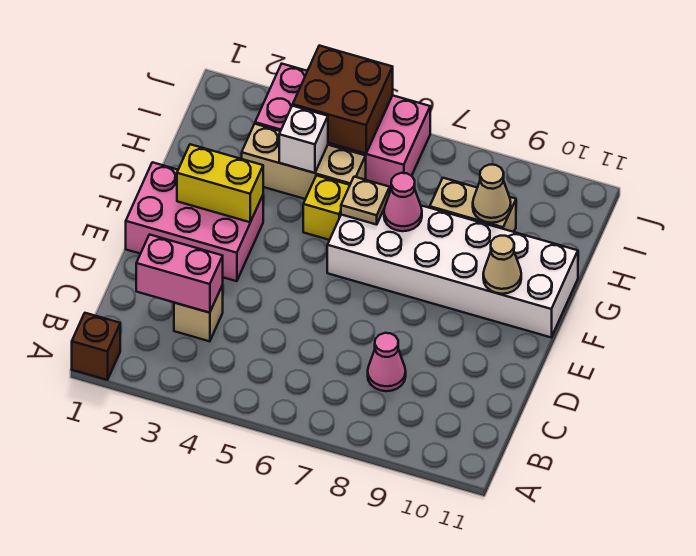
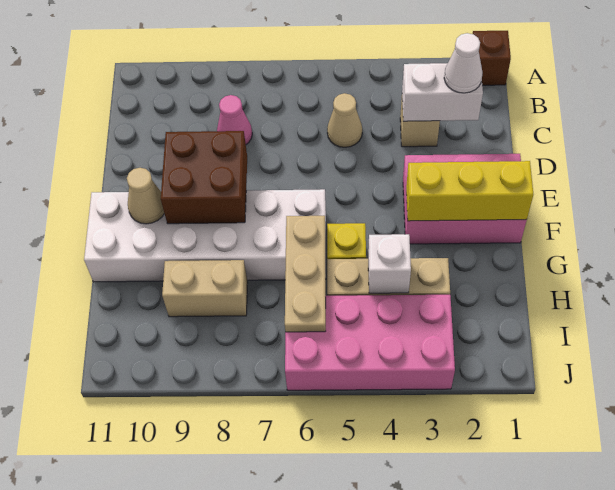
pink brick C2:C3 level 2 -> white brick C2:C3 level 2
none -> white cone C2 level 3
yellow brick F2:F3 level 2 -> yellow brick F1:F3 level 2
tan plate G6 level 2 -> tan plate G6:I6 level 2
pink cone G7 level 2 -> none
tan cone H9 level 2 -> tan cone C5 level 1
brown brick I4:J5 level 2 -> brown brick E8:F9 level 2

